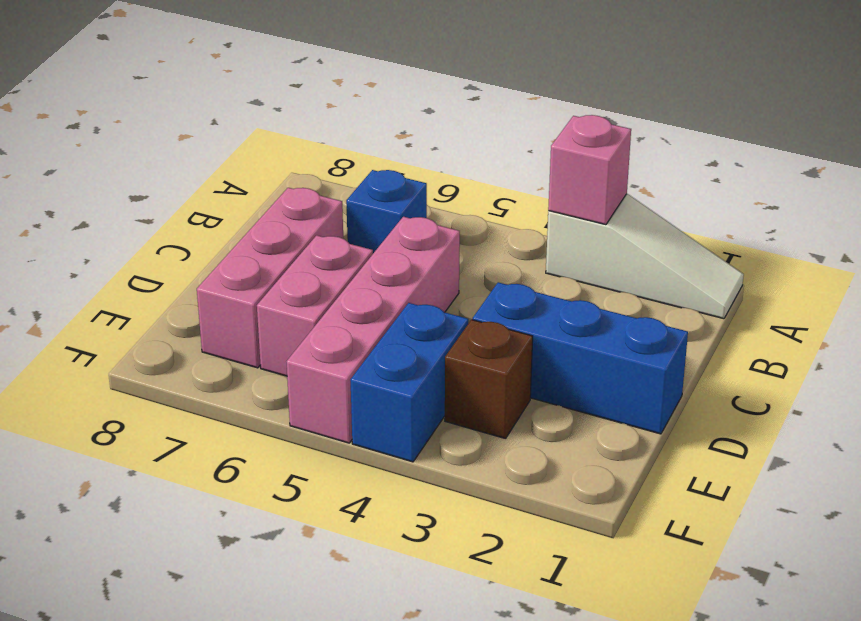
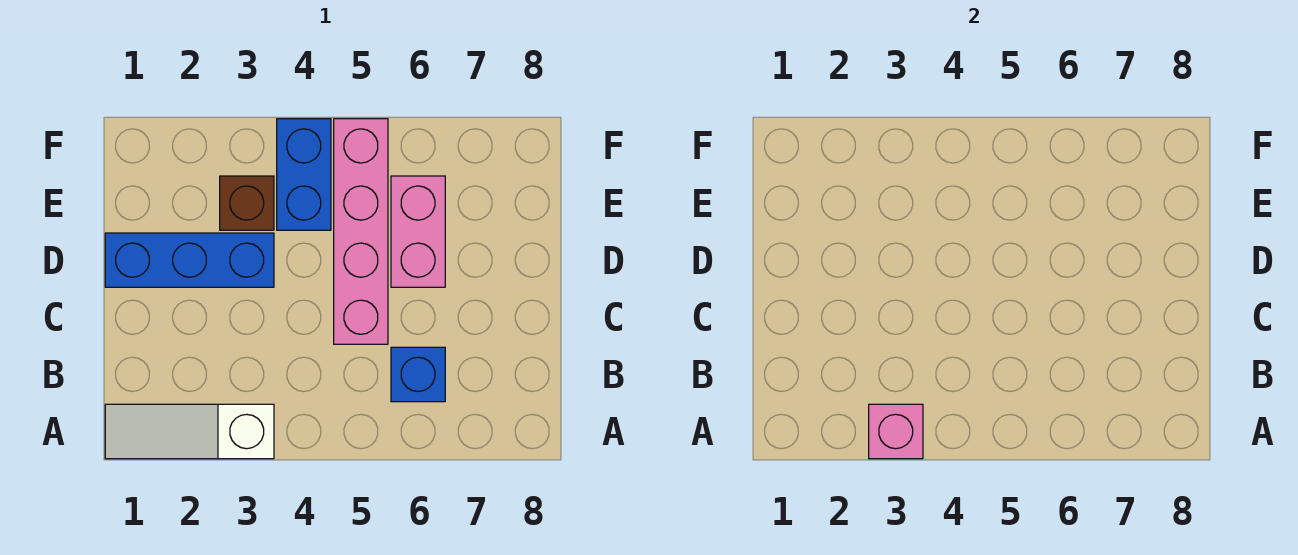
pink brick C7:E7 level 1 -> none

